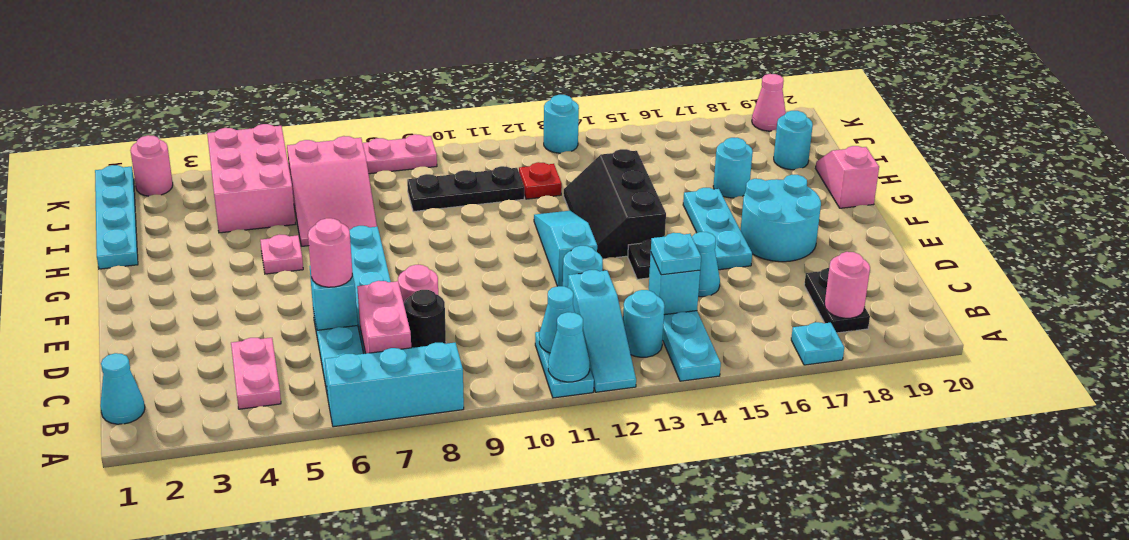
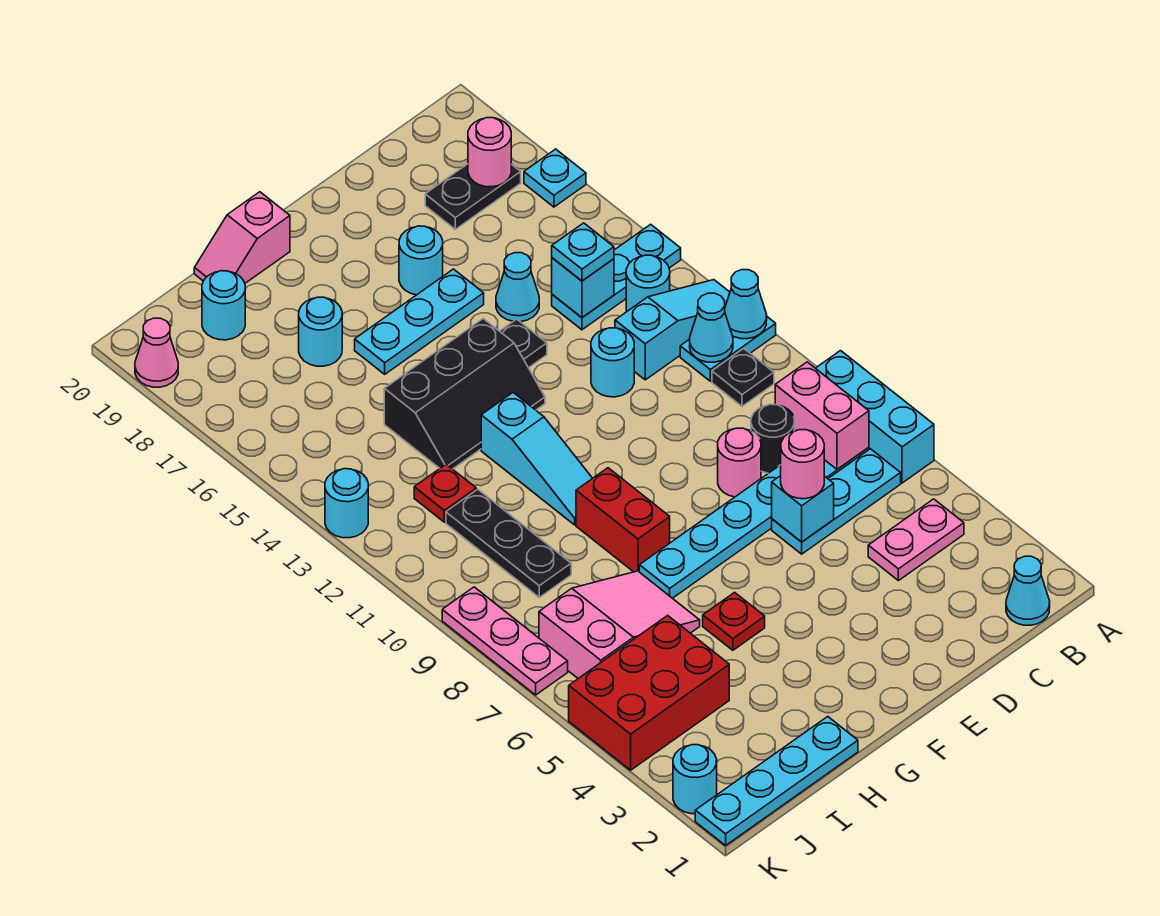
pink brick B7:C7 level 2 -> pink brick B7:B8 level 2
none -> black plate B10 level 1
cyan slope E12:G12 level 1 top E -> cyan slope G10:G12 level 1 top 12
cyan round brick E17:F18 level 1 -> cyan round brick E17 level 1
pink plate G5 level 1 -> red plate G5 level 1
none -> red brick G8:G9 level 1
pink brick I4:K5 level 1 -> red brick I4:K5 level 1
pink round brick K2 level 1 -> cyan round brick K2 level 1

